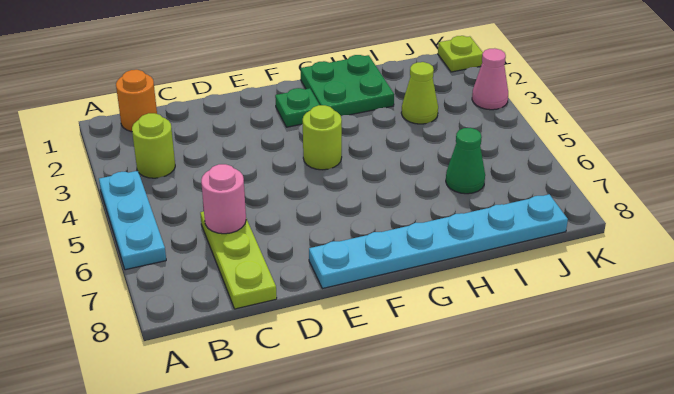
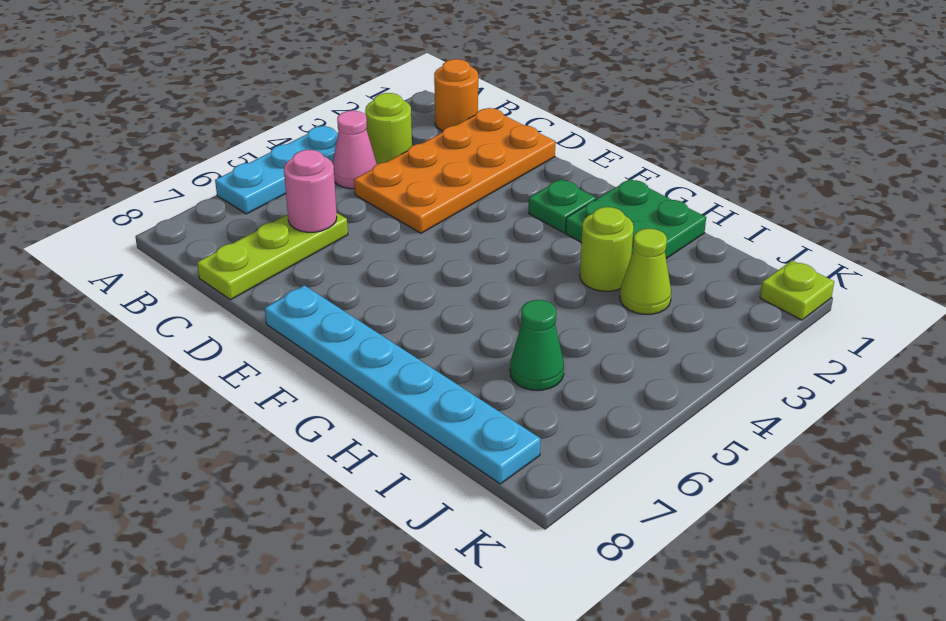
none -> orange plate C1:D4 level 1
lime round brick F4 level 1 -> lime round brick H3 level 1
pink cone K3 level 1 -> pink cone B4 level 1

